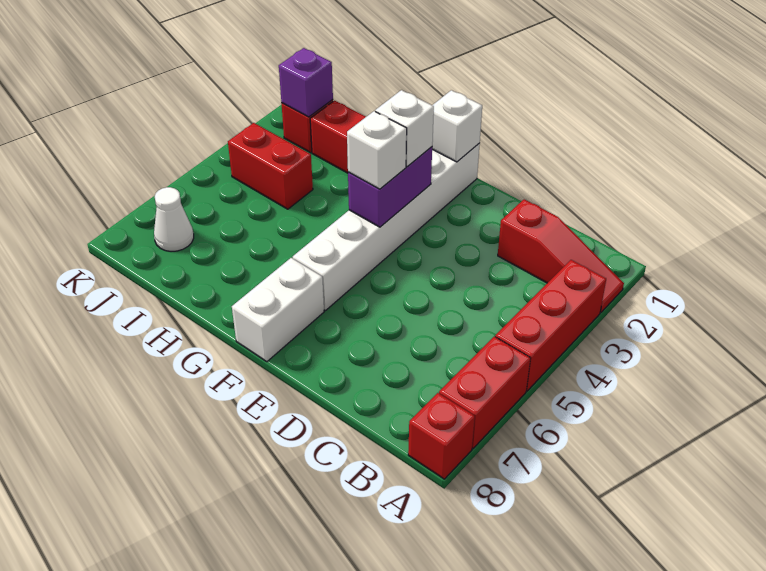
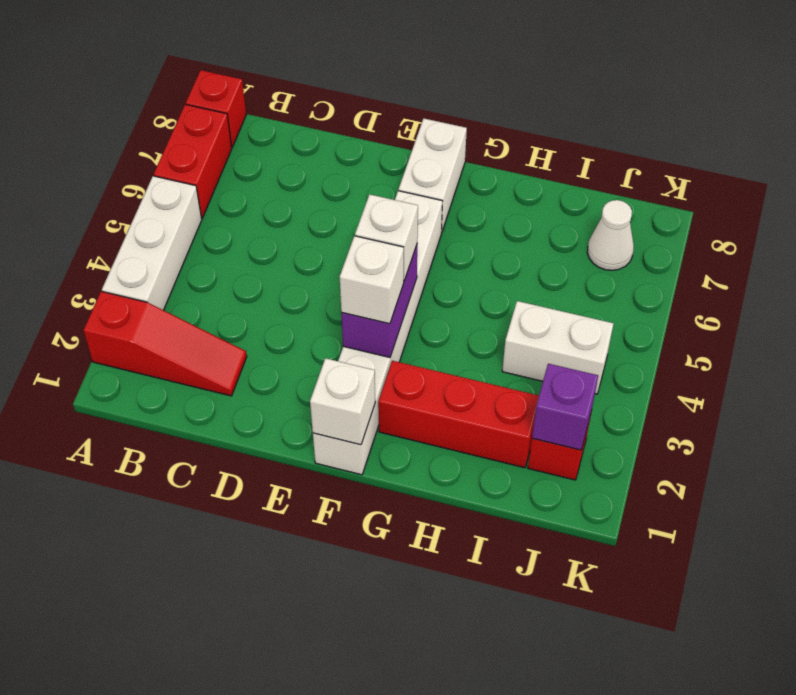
red slope A2:C2 level 1 top C -> red slope A2:C2 level 1 top A
red brick A3:A5 level 1 -> white brick A3:A5 level 1
red brick I4:J4 level 1 -> white brick I4:J4 level 1

